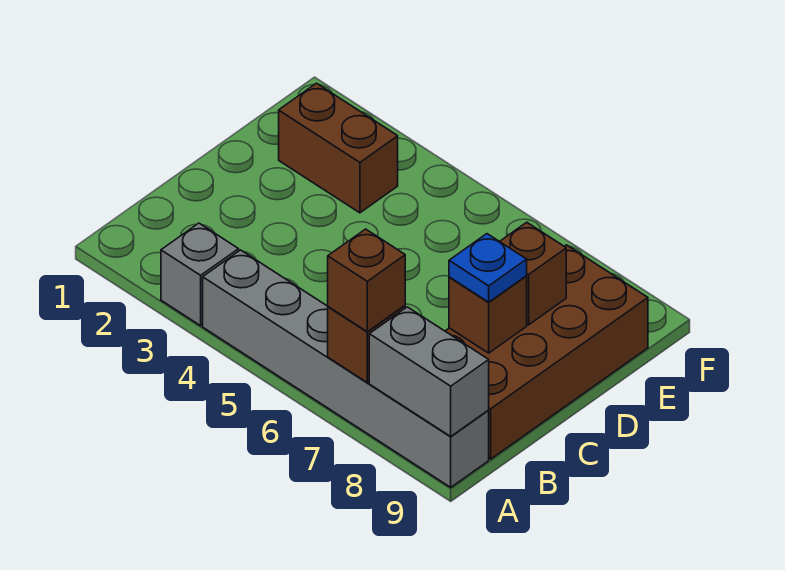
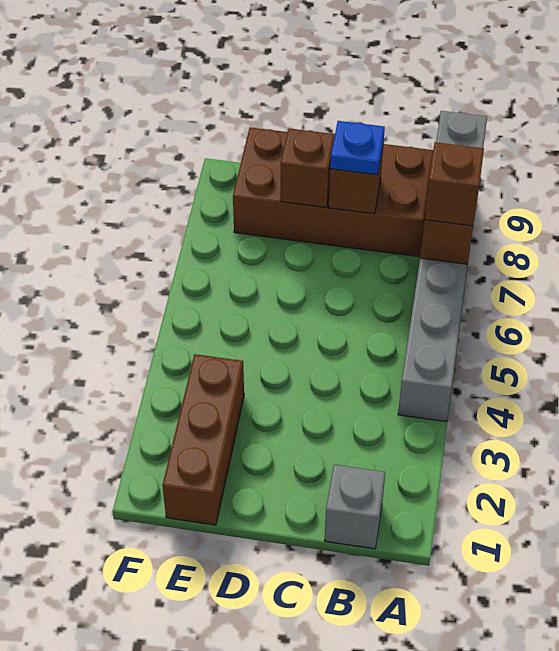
grey brick A3 level 1 -> grey brick B1 level 1
brown brick E2:E3 level 1 -> brown brick E1:E3 level 1

